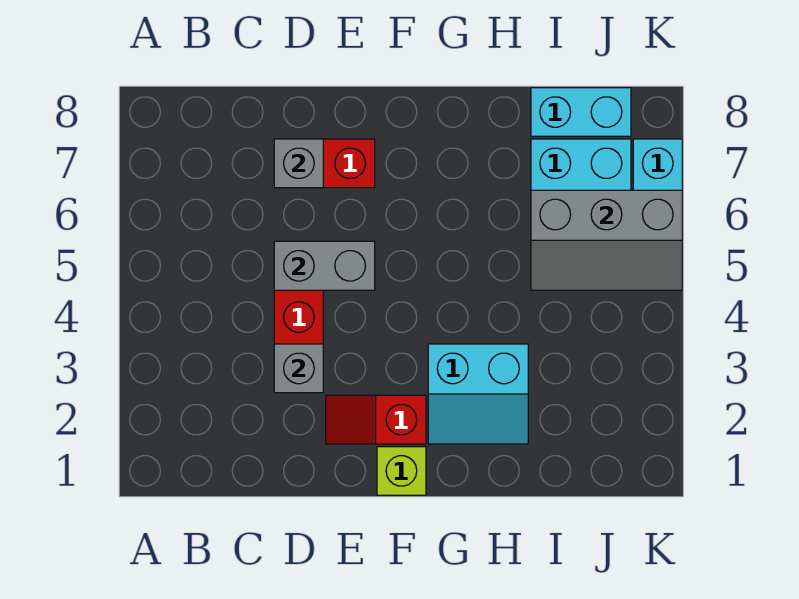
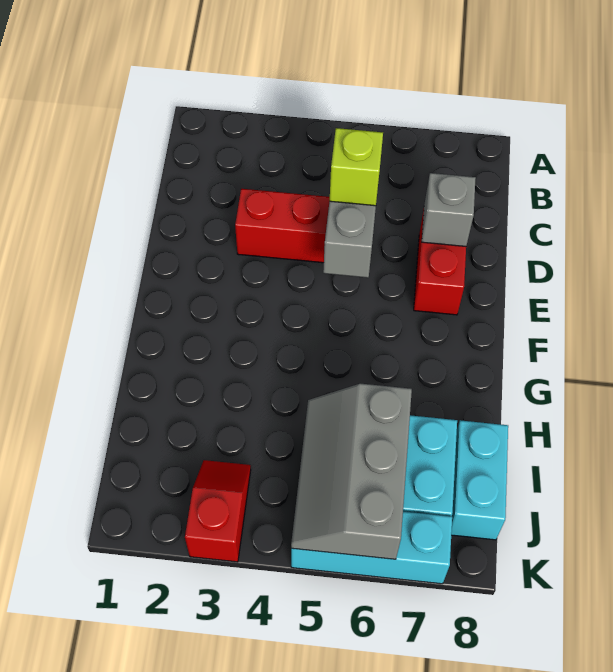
grey brick D3 level 2 -> none
red slope E2:F2 level 1 top F -> red slope J3:K3 level 1 top K
lime brick F1 level 1 -> lime brick D5 level 3
cyan slope G2:H3 level 1 top 3 -> none

